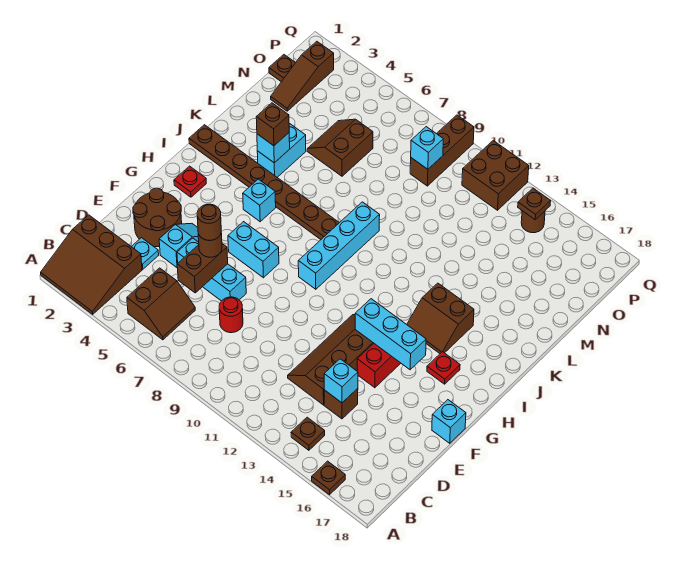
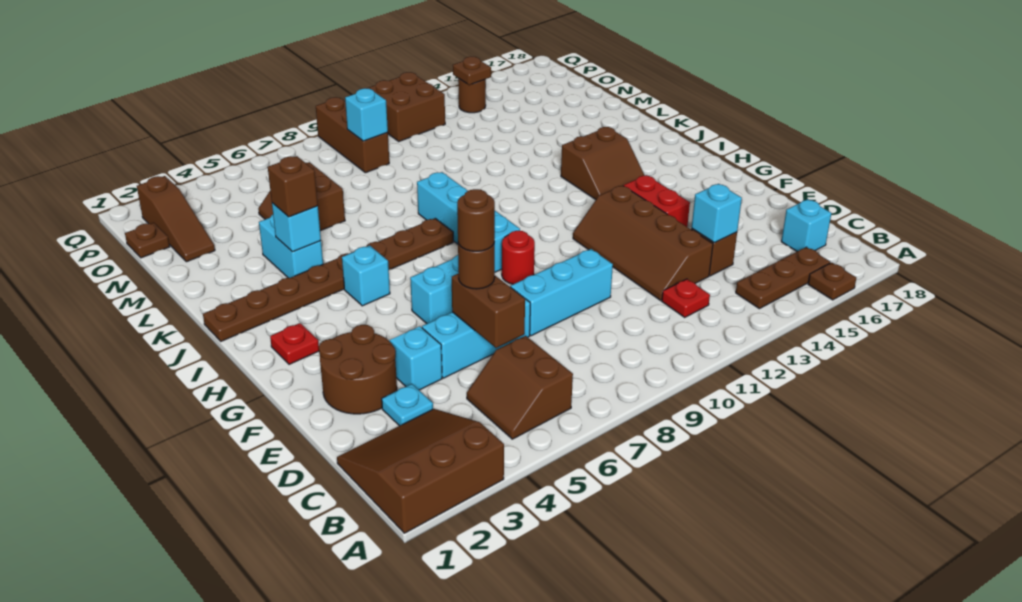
brown slope A1:C3 level 1 top C -> brown slope A1:C3 level 1 top A
brown slope B5:C6 level 1 top 5 -> brown slope B5:C6 level 1 top 6
brown plate B14 level 1 -> brown plate B14:B16 level 1
red round brick D8 level 1 -> red round brick G9 level 1
cyan brick F18 level 1 -> cyan brick C17 level 1
cyan brick G13:G15 level 2 -> cyan brick E8:E10 level 1
red plate H16 level 1 -> red plate C12 level 1

